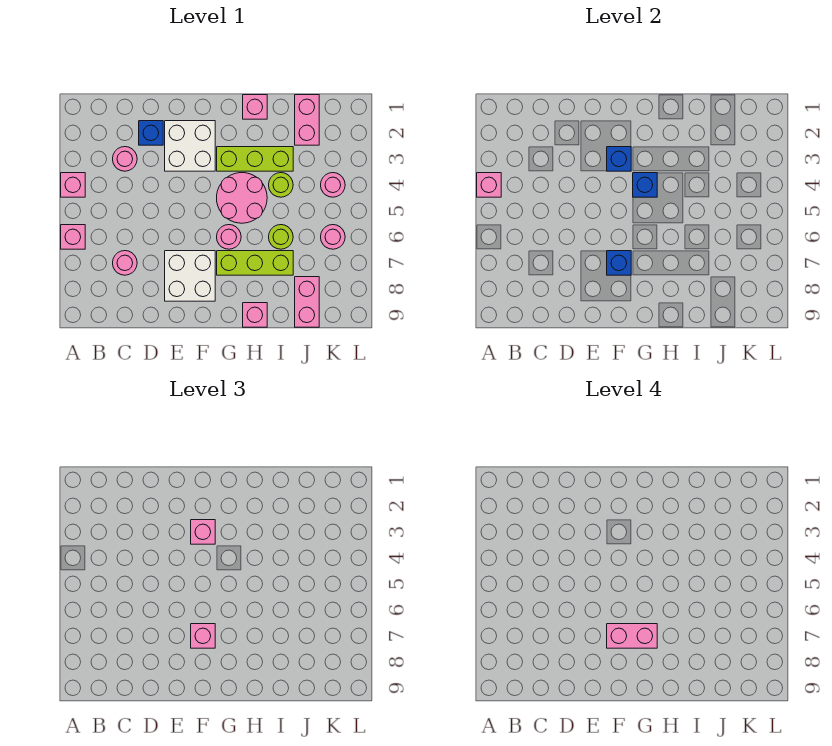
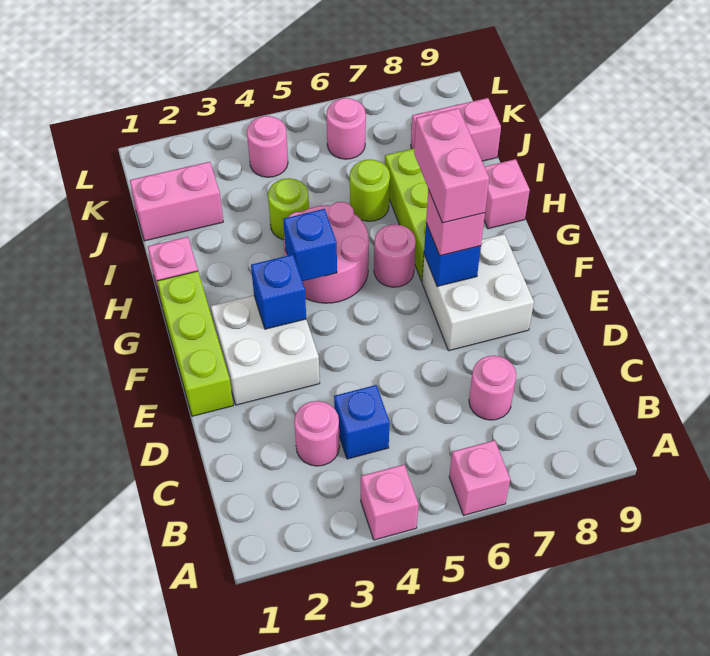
pink brick A4 level 2 -> none
blue brick D2 level 1 -> blue brick C4 level 1
pink brick F3 level 3 -> none
lime brick G3:I3 level 1 -> lime brick E1:G1 level 1

